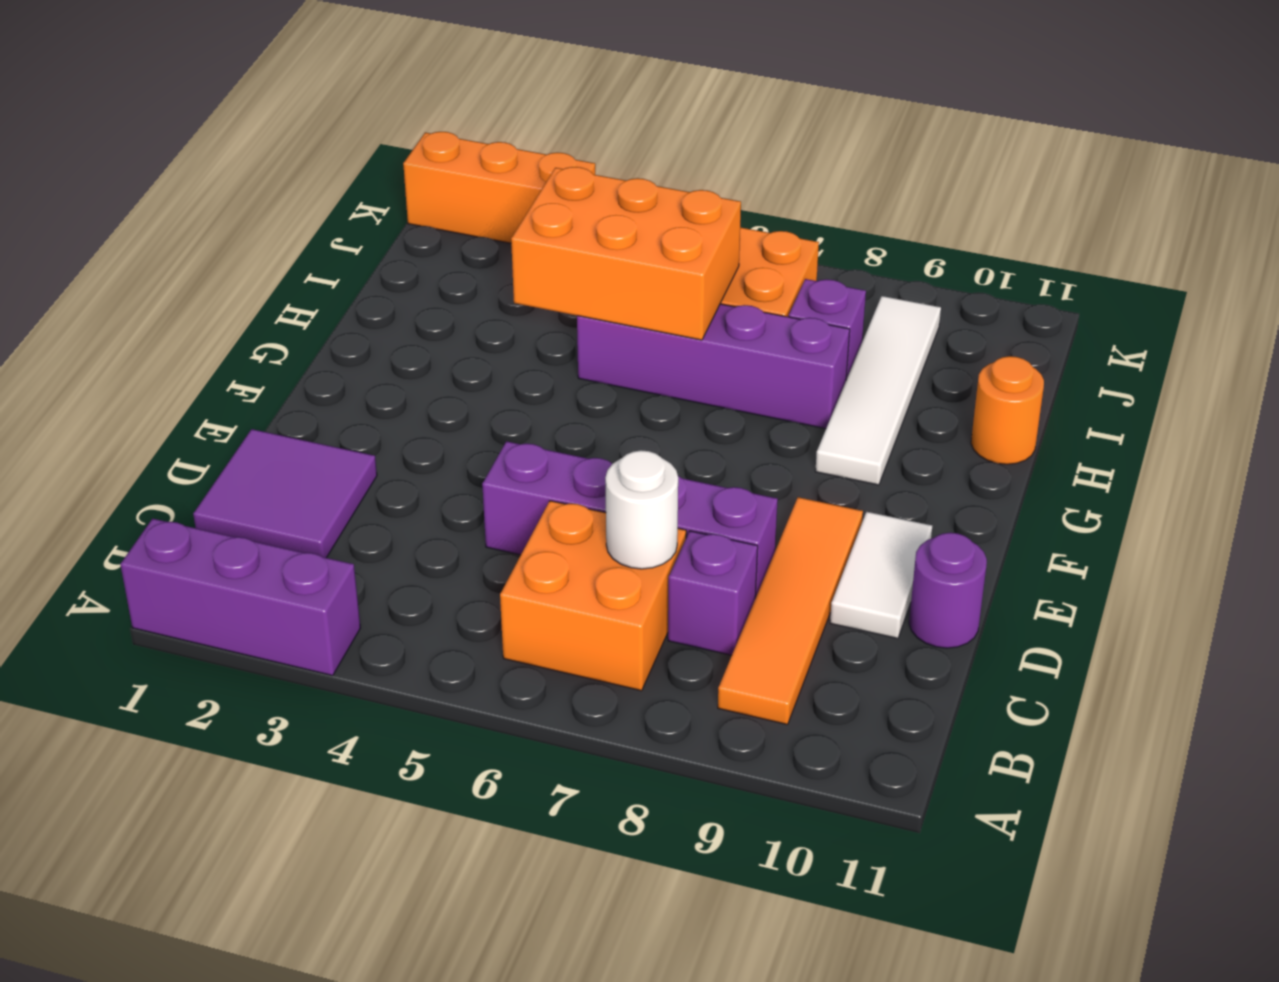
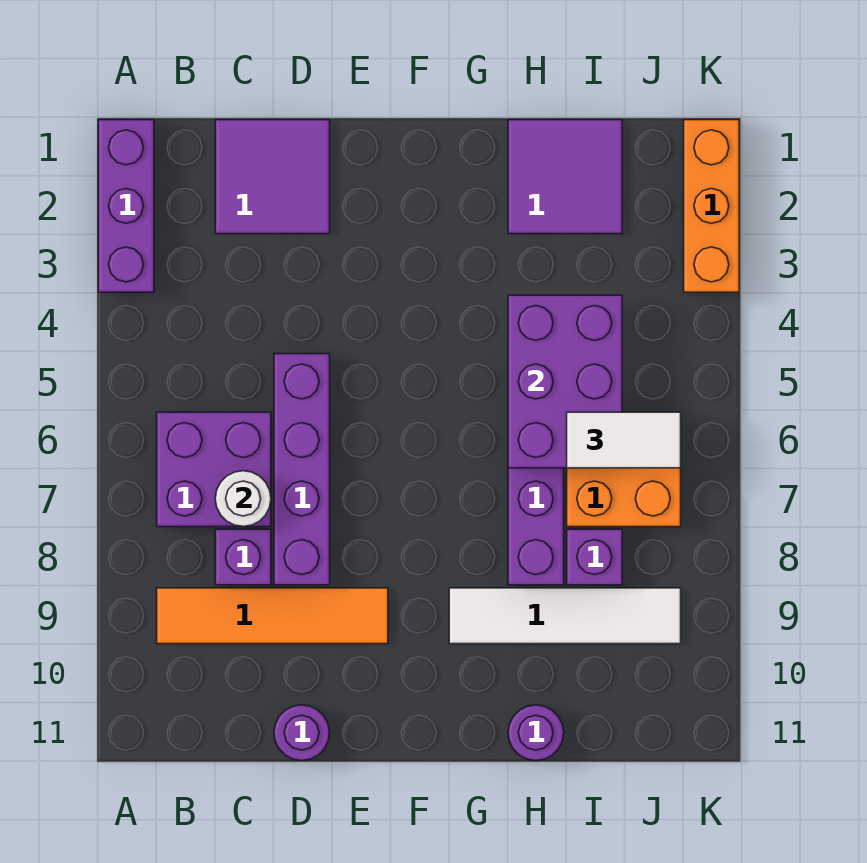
orange brick B6:C7 level 1 -> purple brick B6:C7 level 1
white tile D10:E10 level 1 -> white tile I6:J6 level 3
none -> purple tile H1:I2 level 1
orange brick H4:I6 level 2 -> purple brick H4:I6 level 2
orange round brick H11 level 1 -> purple round brick H11 level 1

